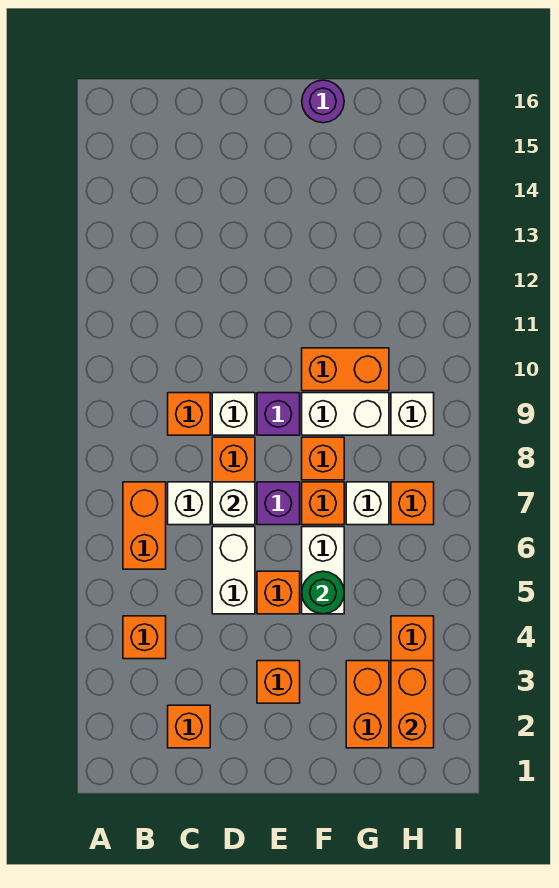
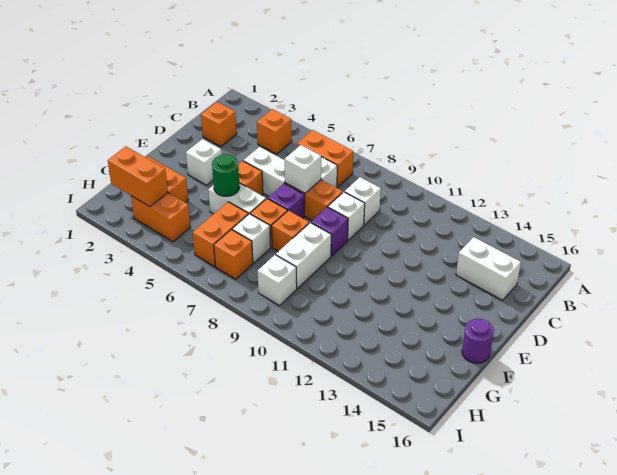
orange brick C9 level 1 -> white brick C9 level 1
none -> white brick C14:C15 level 1
orange brick E3 level 1 -> white brick E3 level 1
orange brick F10:G10 level 1 -> orange brick G6:H6 level 1

